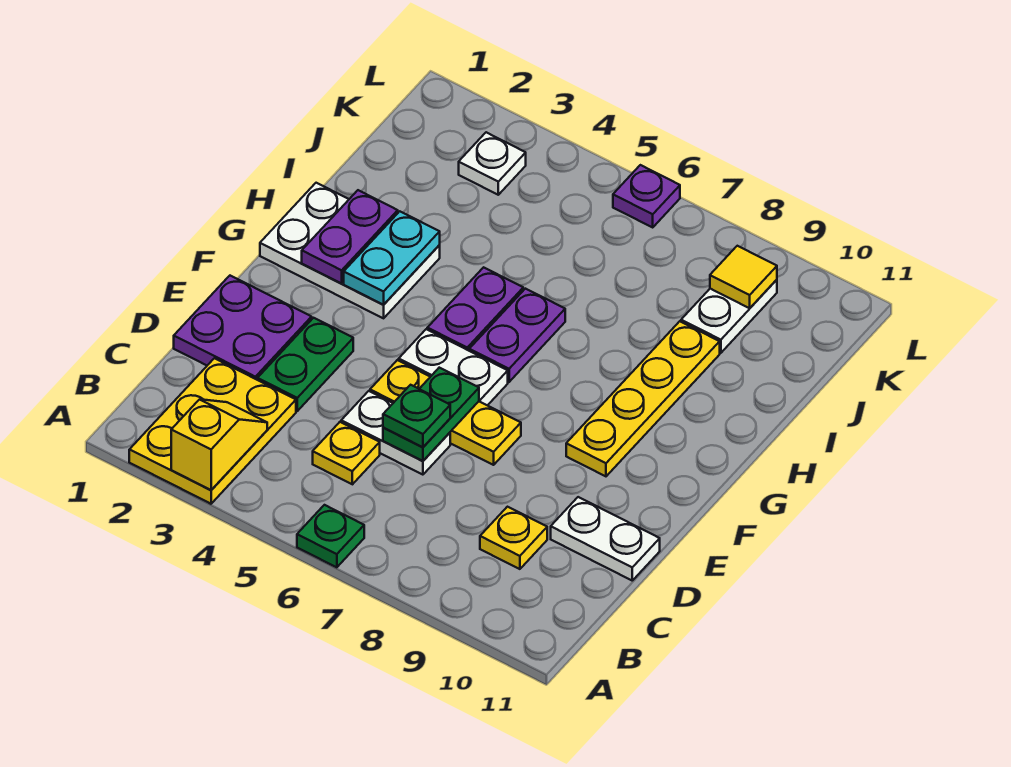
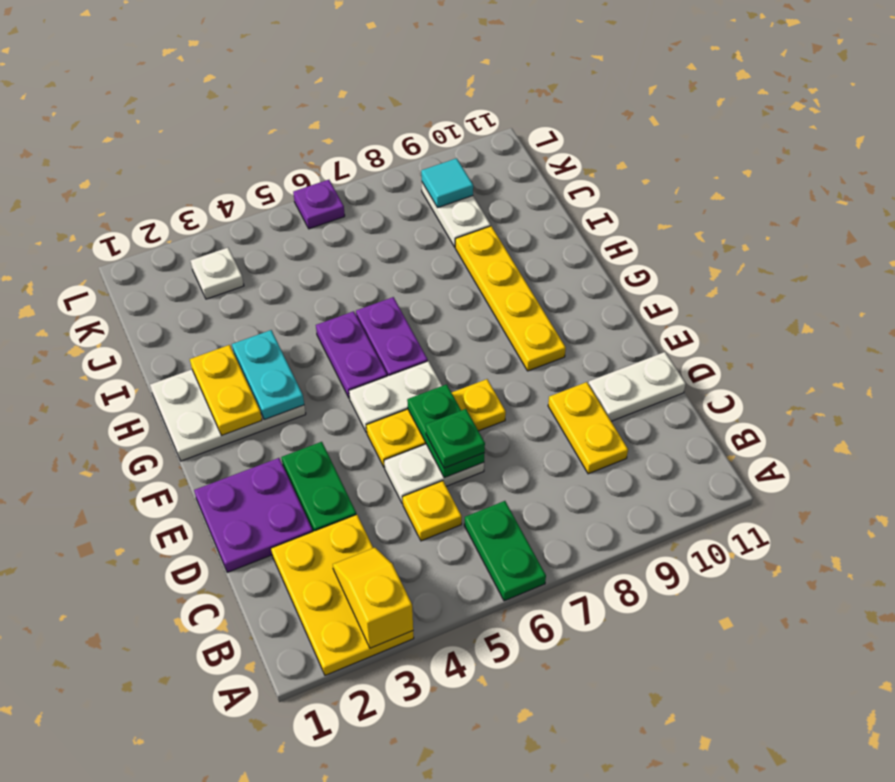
green plate A6 level 1 -> green plate A6:B6 level 1
yellow plate C9 level 1 -> yellow plate C9:D9 level 1
purple plate G2:H2 level 2 -> yellow plate G2:H2 level 2
yellow tile K9 level 2 -> cyan tile K9 level 2

